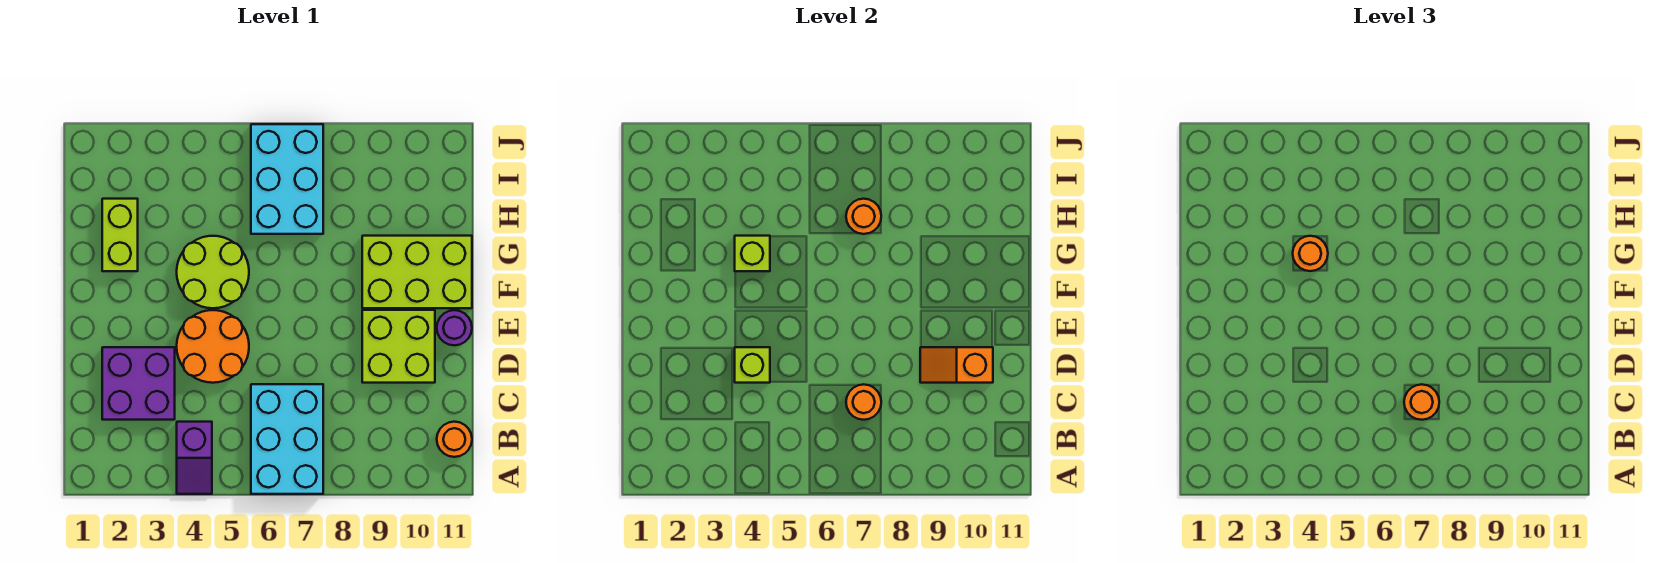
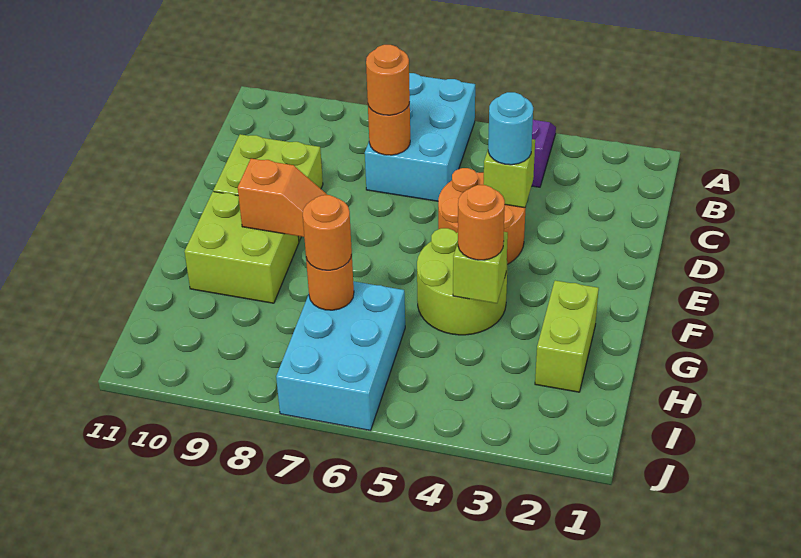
orange round brick B11 level 1 -> orange round brick H7 level 3
purple brick C2:D3 level 1 -> none
none -> cyan round brick D4 level 3
orange slope D9:D10 level 2 top 10 -> orange slope F8:F9 level 2 top 9
purple round brick E11 level 1 -> none
lime brick F9:G11 level 1 -> lime brick F9:G10 level 1

